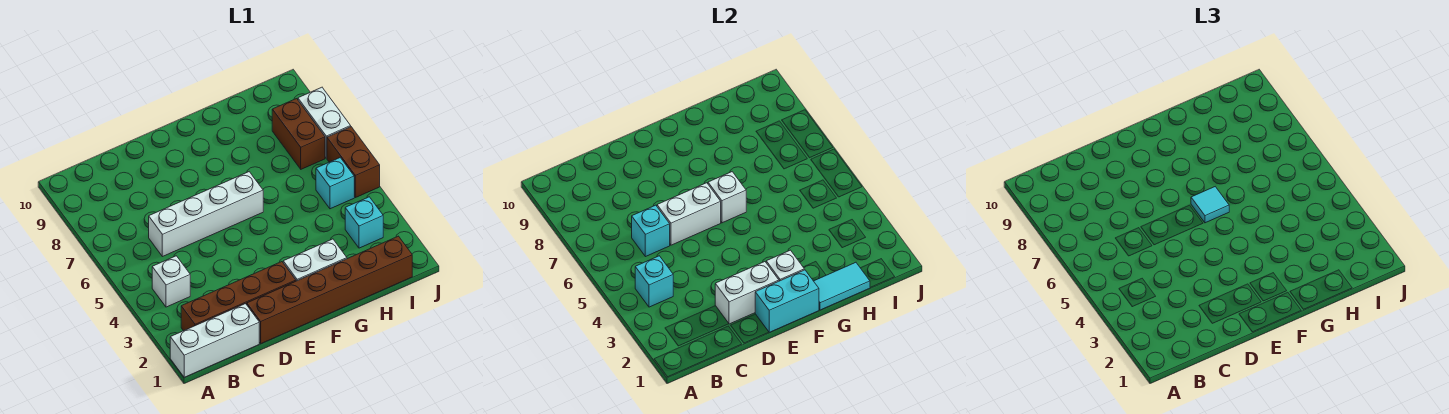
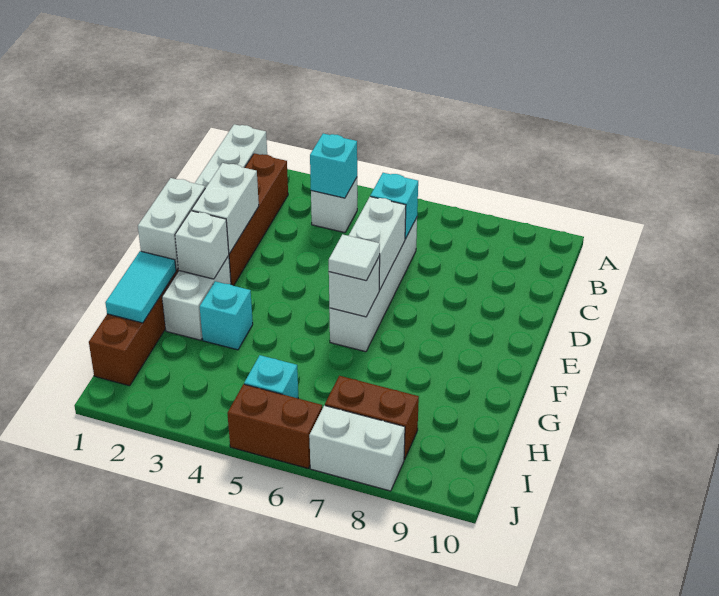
cyan brick E1:F1 level 2 -> white brick E1:F1 level 2
cyan tile F6 level 3 -> white tile F6 level 3
cyan brick I3 level 1 -> cyan brick G3 level 1

